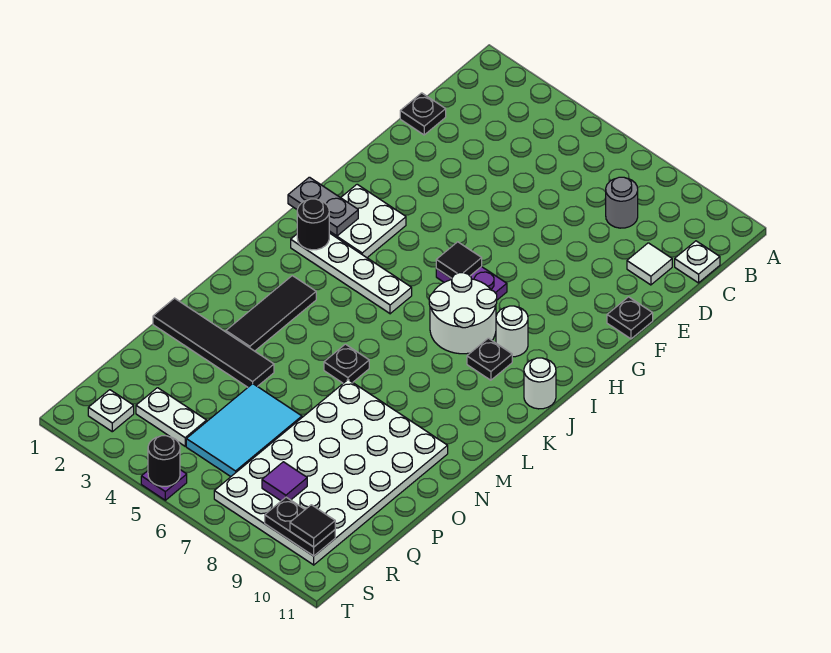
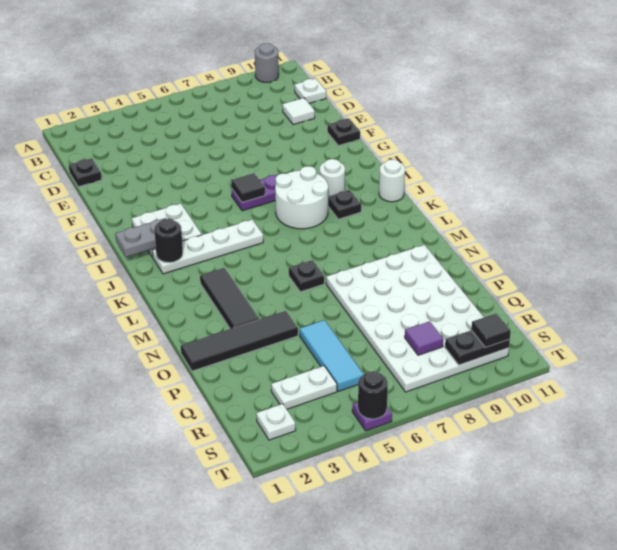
grey round brick C8 level 1 -> grey round brick A10 level 1
cyan tile P5:R6 level 1 -> cyan tile P5:R5 level 1

